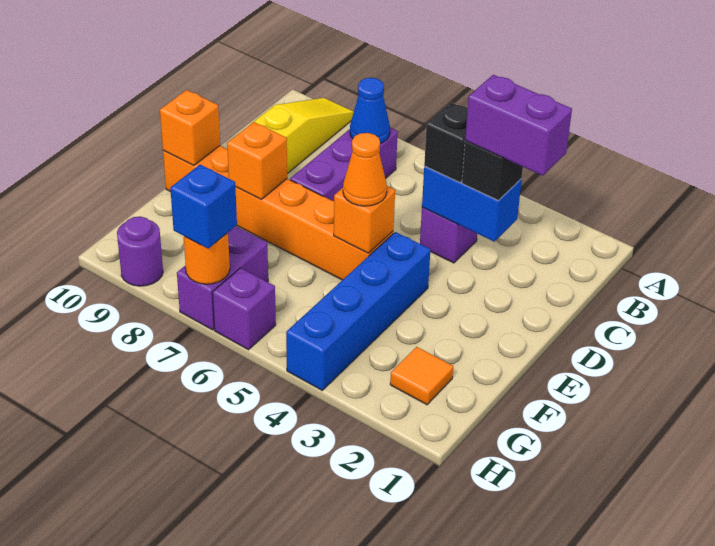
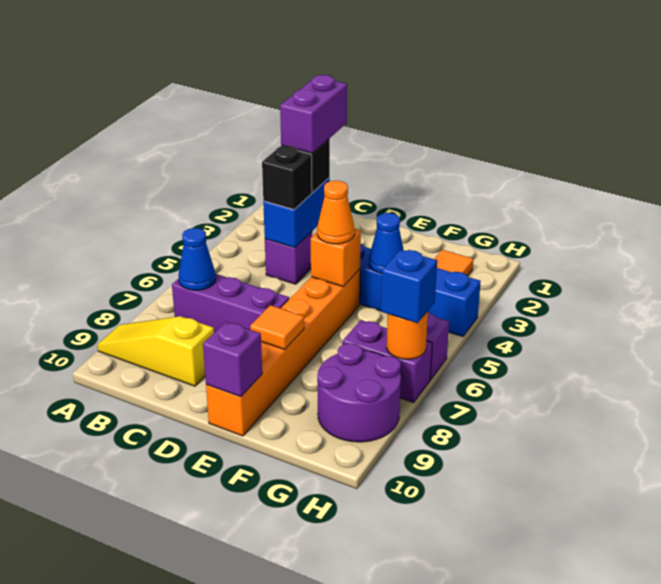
orange brick E8 level 2 -> orange tile E8 level 2
orange brick E10 level 2 -> purple brick E10 level 2
none -> blue cone F4 level 2
purple round brick H9 level 1 -> purple round brick G8:H9 level 1

